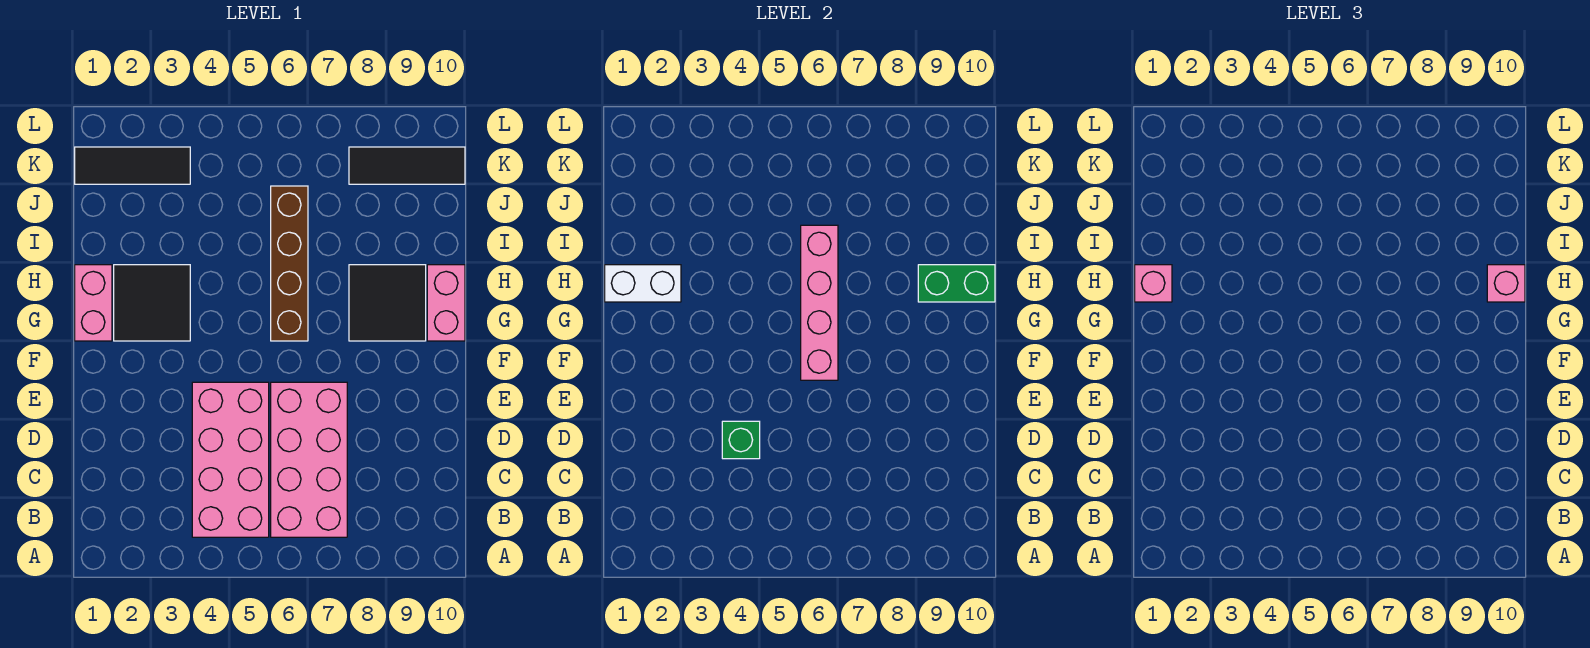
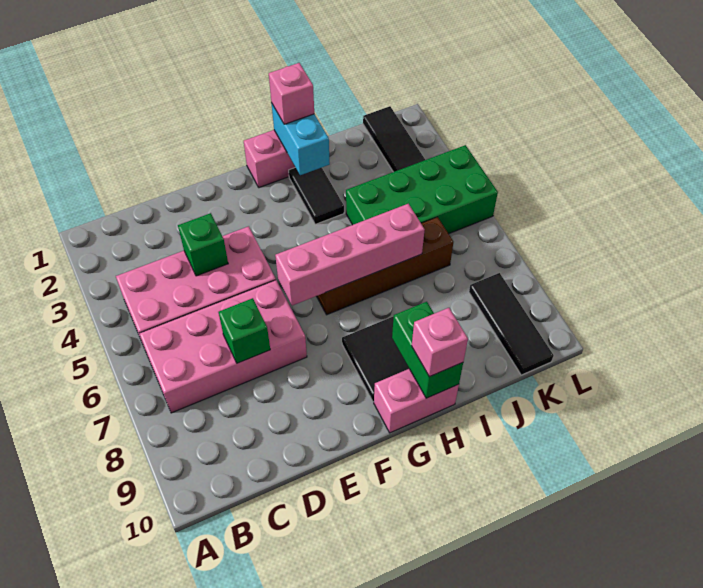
none -> green brick D7 level 2
black tile G2:H3 level 1 -> black tile H2:H3 level 1
white brick H1:H2 level 2 -> cyan brick H1:H2 level 2
none -> green brick I4:L5 level 1

